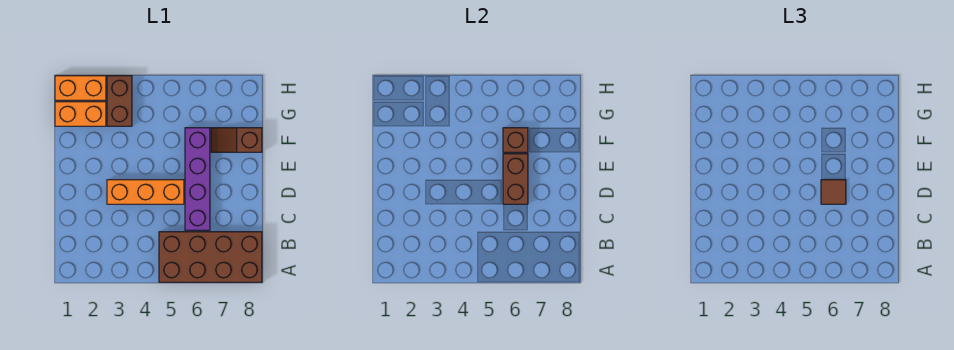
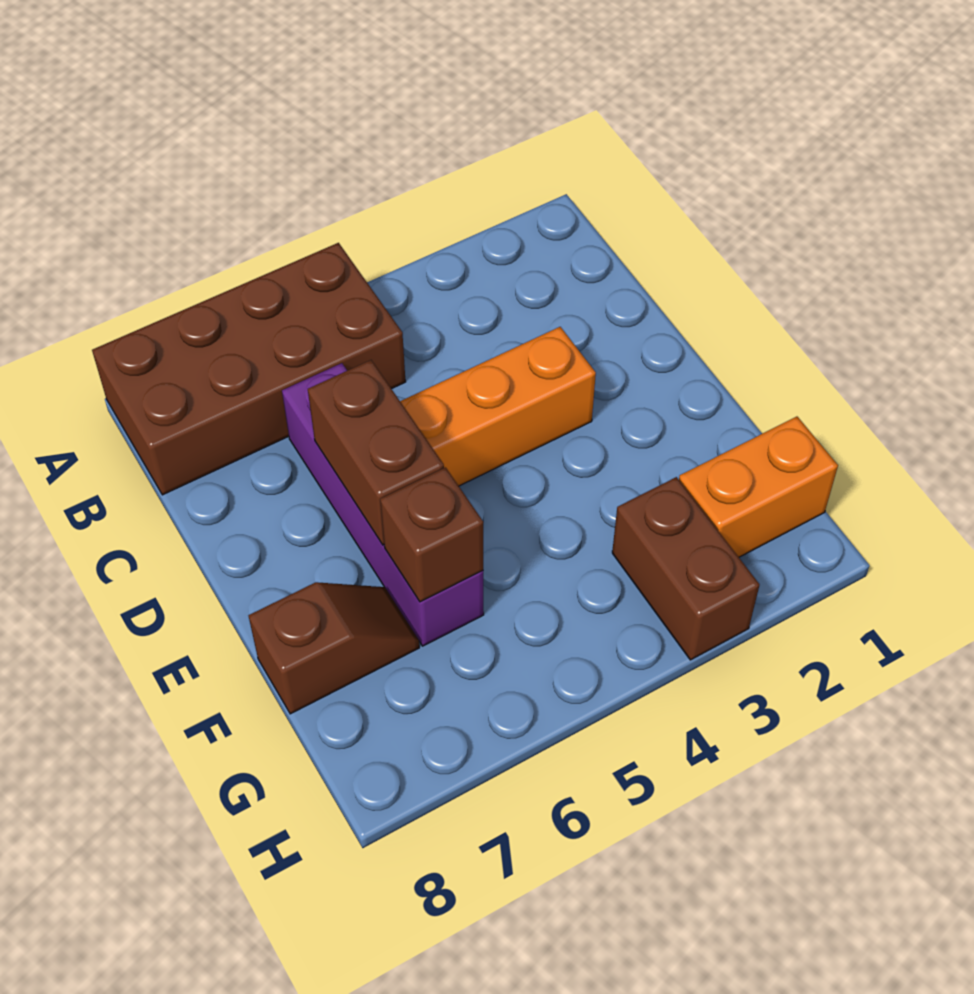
brown tile D6 level 3 -> none
orange brick H1:H2 level 1 -> none

